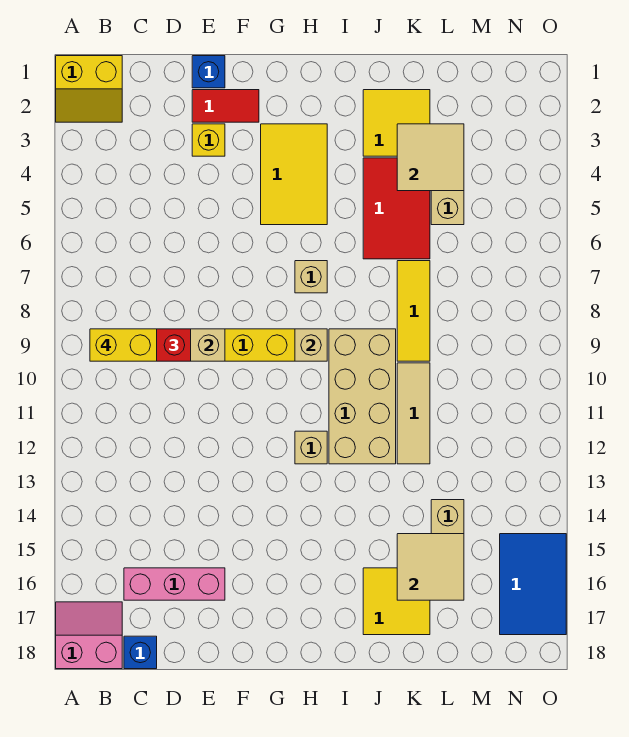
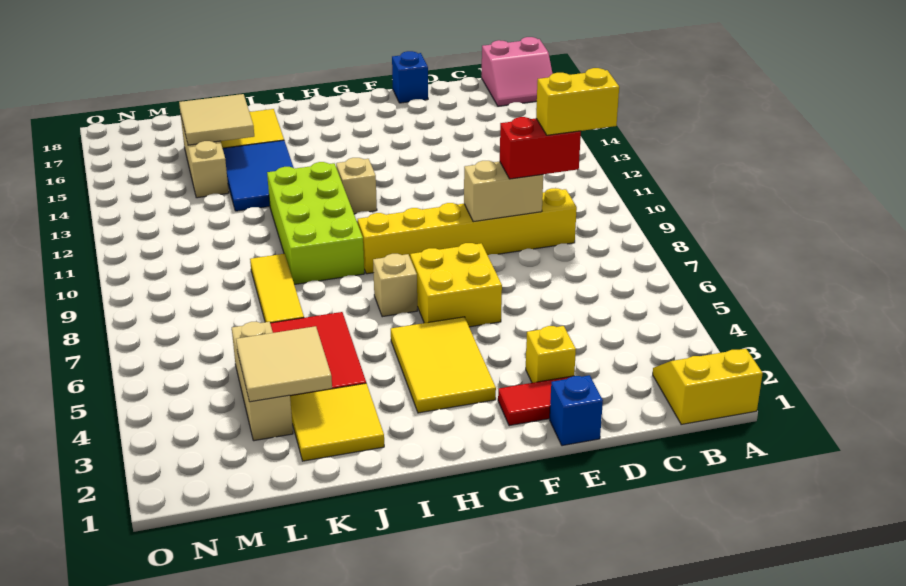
pink brick C16:E16 level 1 -> none
blue brick C18 level 1 -> blue brick E18 level 1
none -> yellow brick F6:G7 level 1
tan brick H9 level 2 -> none
tan brick I9:J12 level 1 -> lime brick I9:J12 level 1
tan tile K10:K12 level 1 -> none
blue tile N15:O17 level 1 -> blue tile J13:K15 level 1

